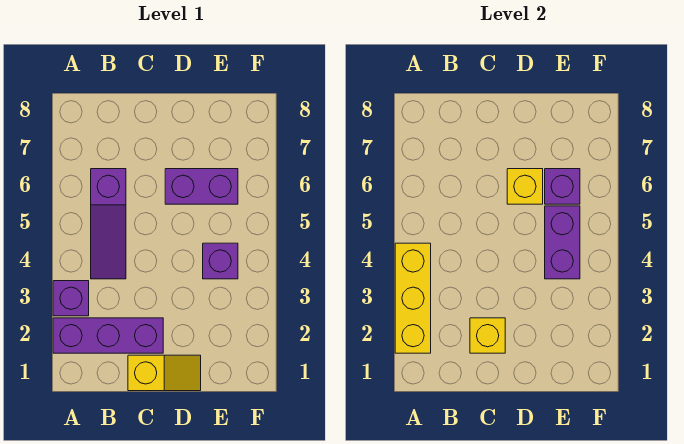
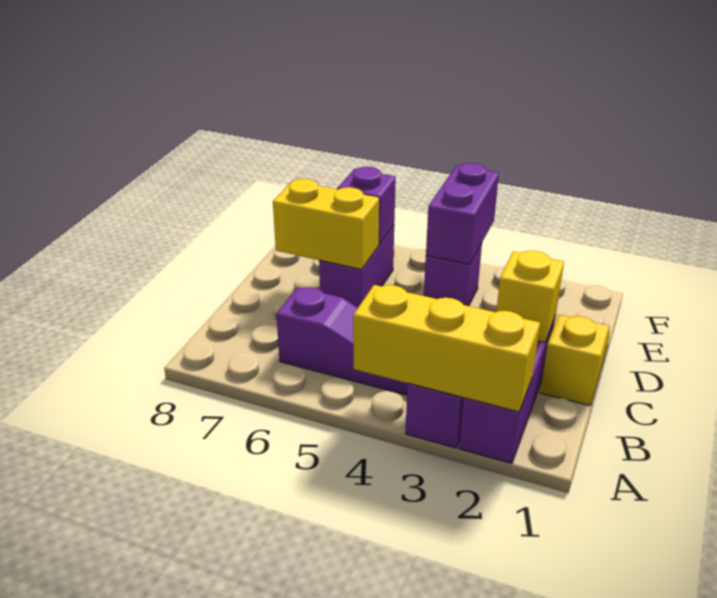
yellow brick D6 level 2 -> yellow brick D6:D7 level 2
purple brick E4:E5 level 2 -> purple brick E4:F4 level 2

